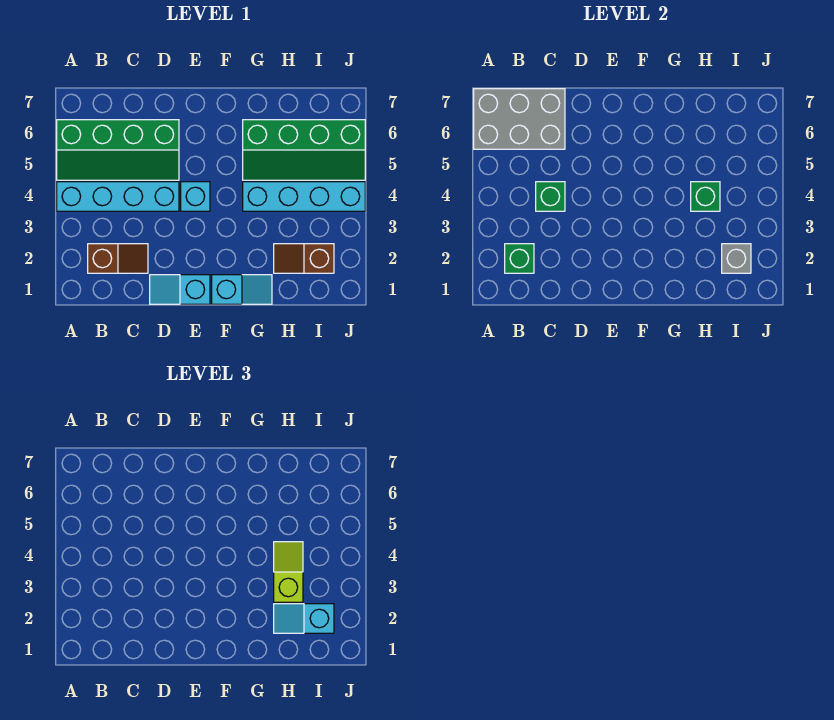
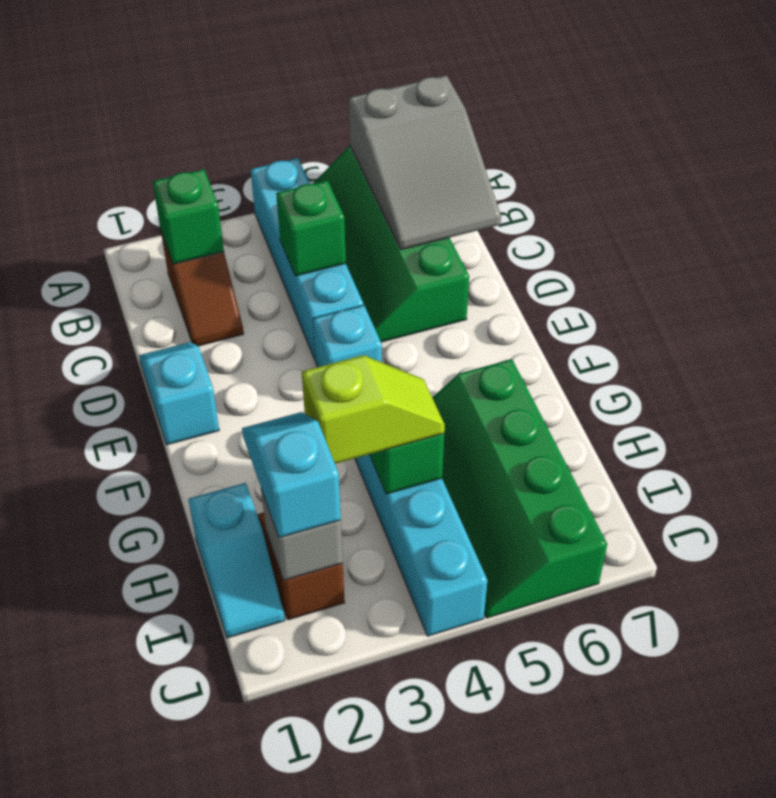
grey brick A6:C7 level 2 -> grey slope A6:C7 level 2 top A
cyan slope F1:G1 level 1 top F -> cyan slope H1:I1 level 1 top H

